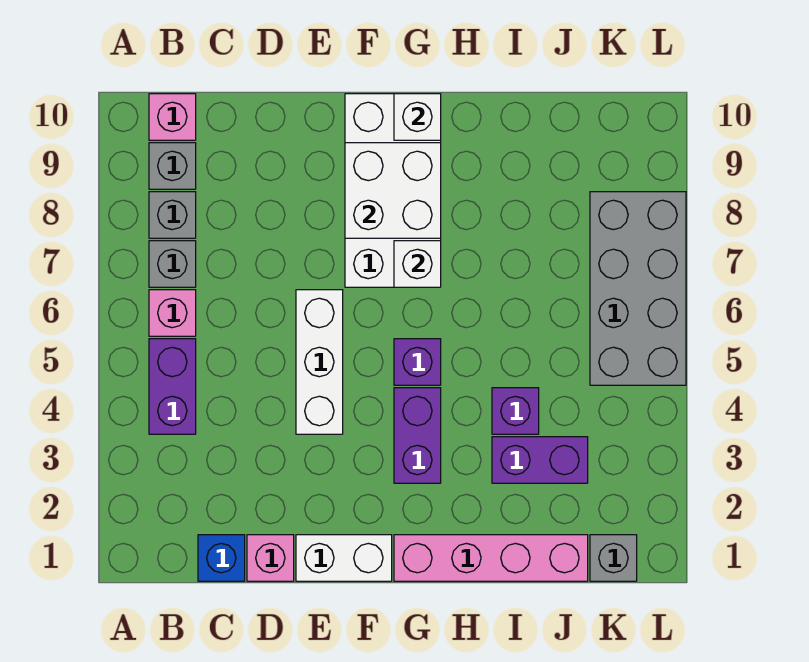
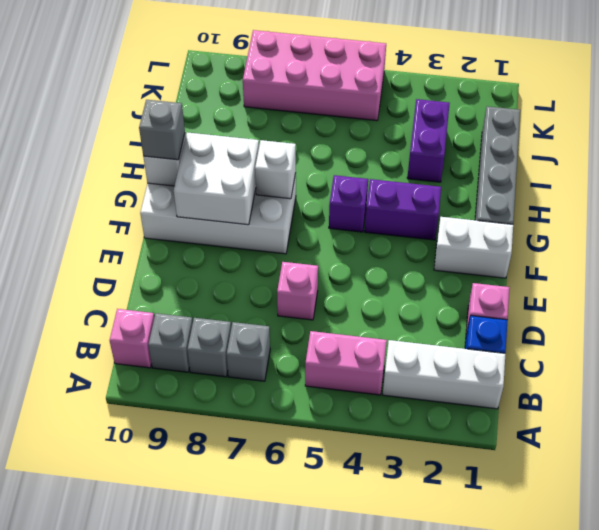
purple brick B4:B5 level 1 -> pink brick B4:B5 level 1
pink brick B6 level 1 -> pink brick D6 level 1
white brick E1:F1 level 1 -> white brick F1:F2 level 1
white brick E4:E6 level 1 -> white brick B1:B3 level 1
pink brick G1:J1 level 1 -> grey brick G1:J1 level 1
purple brick I4 level 1 -> none
grey brick K1 level 1 -> grey brick G10 level 3
grey brick K5:L8 level 1 -> pink brick K5:L8 level 1

